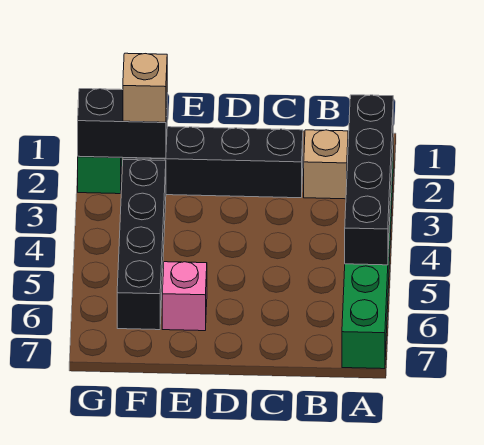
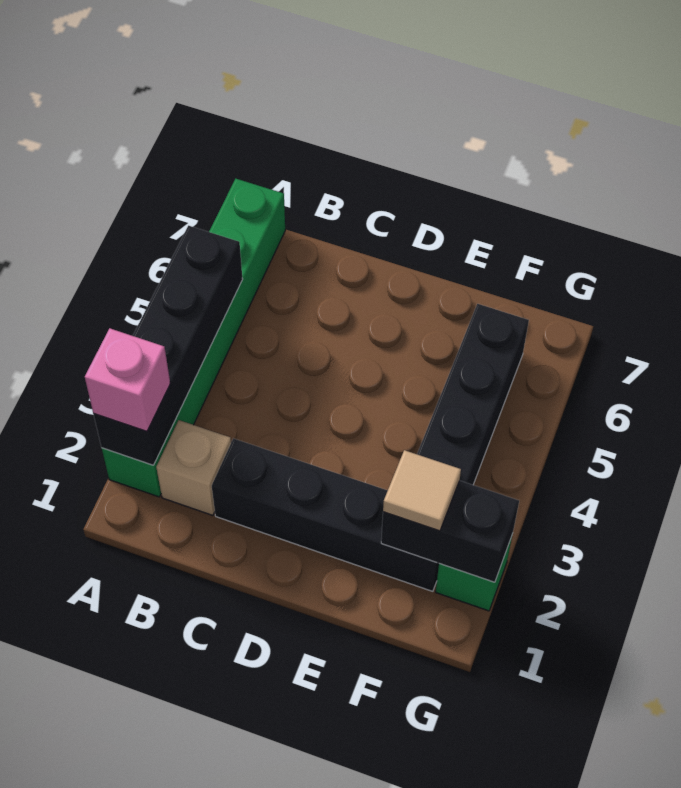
pink brick E6 level 1 -> pink brick A2 level 3
tan brick F2 level 3 -> tan tile F2 level 3

